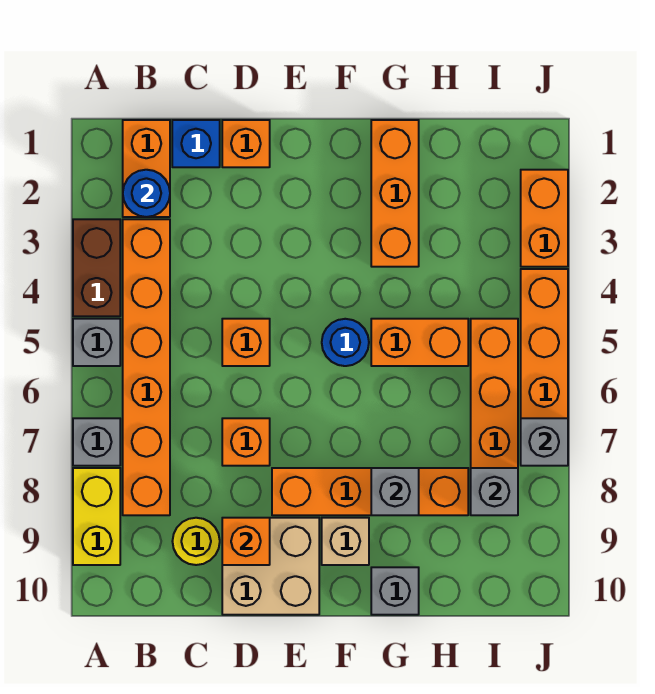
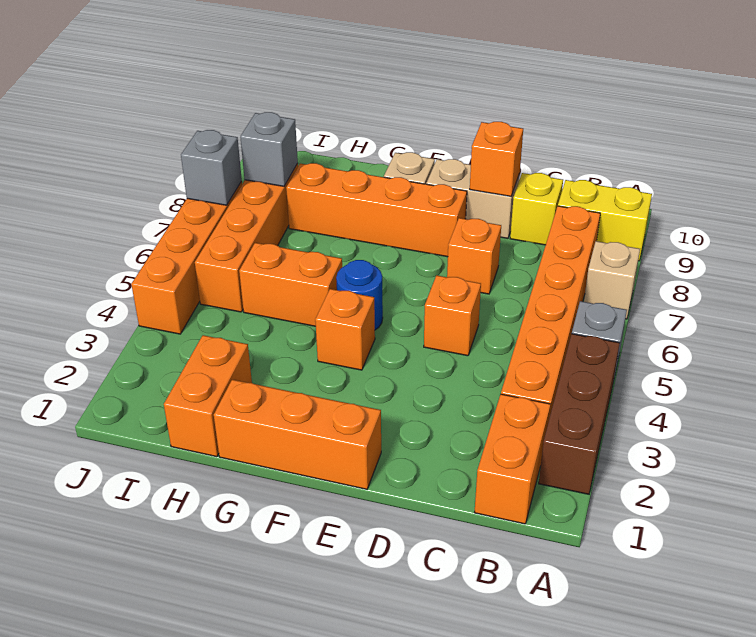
brown brick A3:A4 level 1 -> brown brick A2:A4 level 1
grey brick A7 level 1 -> tan brick A7 level 1
yellow brick A8:A9 level 1 -> yellow brick A9:B9 level 1
blue round brick B2 level 2 -> none
blue brick C1 level 1 -> none
yellow round brick C9 level 1 -> yellow brick C9 level 1
orange brick D1 level 1 -> orange brick F4 level 1
tan brick D9:E10 level 1 -> tan brick D9:E9 level 1
orange brick G1:G3 level 1 -> orange brick E1:G1 level 1
grey brick G8 level 2 -> none
grey brick G10 level 1 -> none
orange brick J2:J3 level 1 -> orange brick H1:H2 level 1

